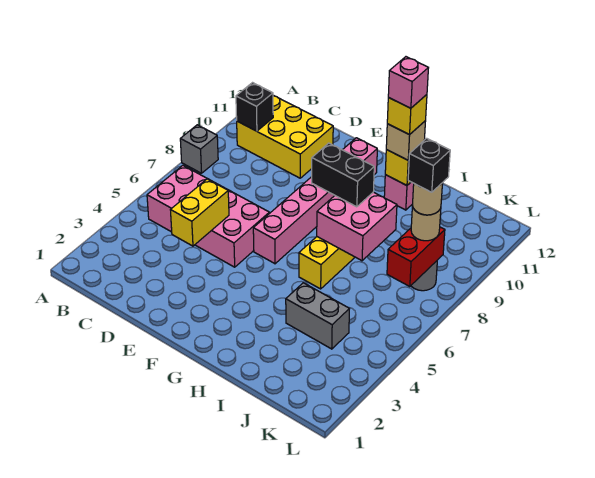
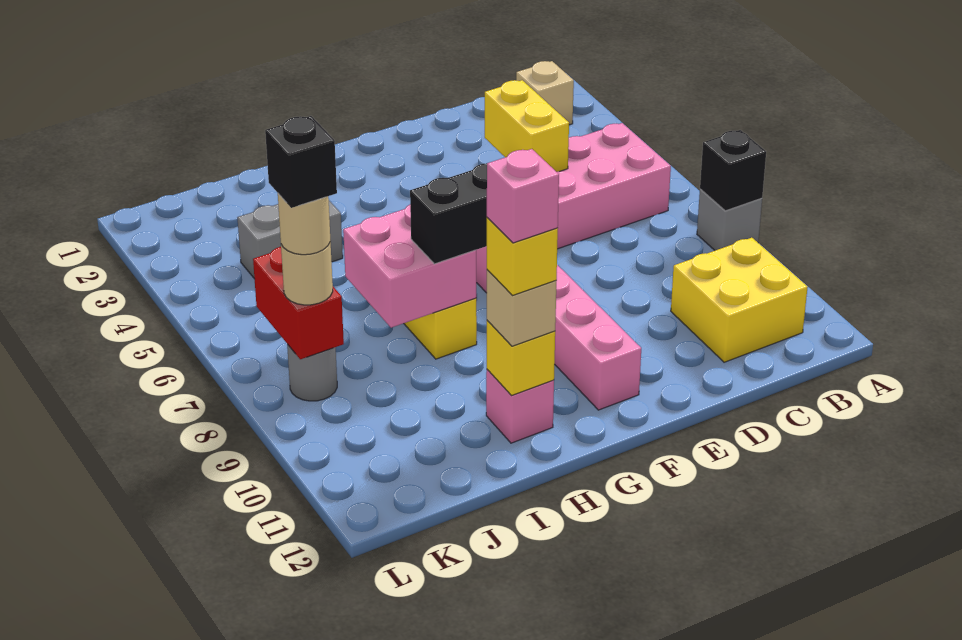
none -> tan brick B2 level 1
yellow brick B10:D11 level 1 -> yellow brick B10:C11 level 1
black brick B10 level 2 -> black brick A8 level 2

